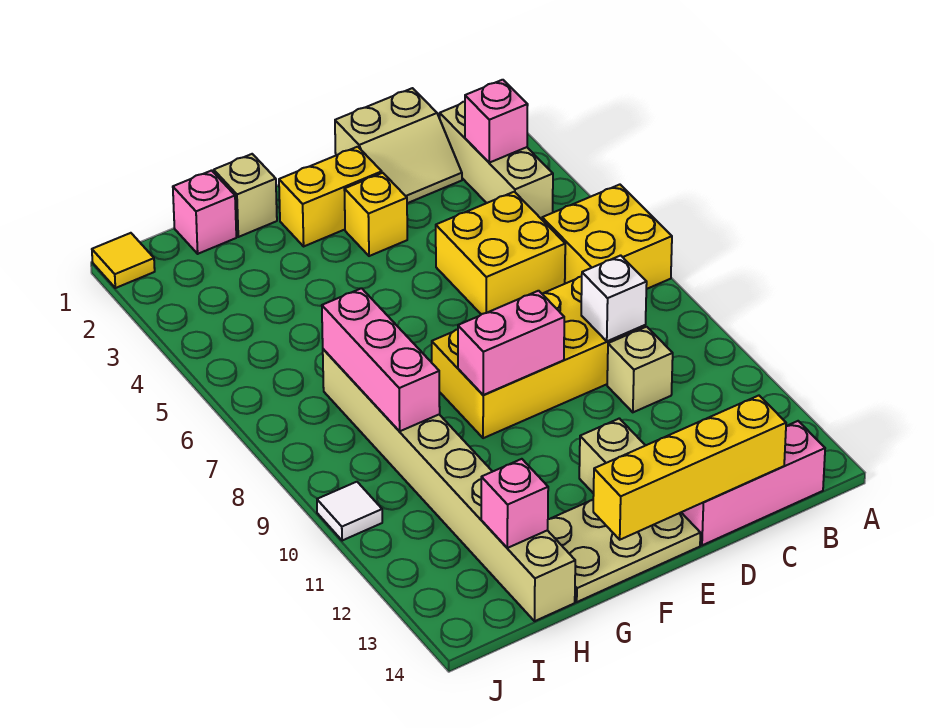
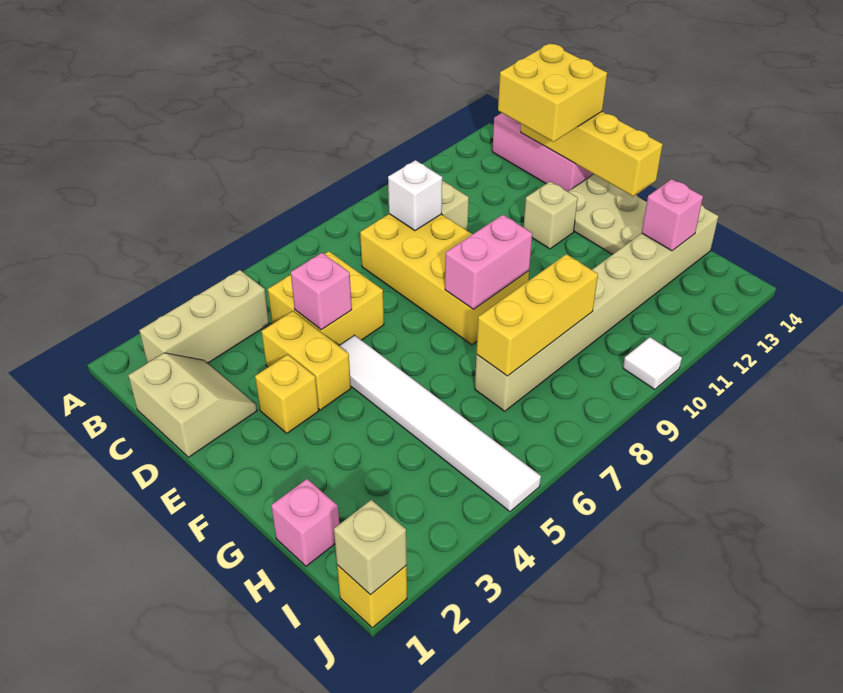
yellow brick A6:B7 level 1 -> yellow brick C13:D14 level 3
pink brick B3 level 2 -> pink brick D5 level 2
yellow brick E2:F2 level 1 -> yellow brick D4:E4 level 1
none -> white tile E5:J5 level 1
pink brick E9:F9 level 2 -> pink brick F8:F9 level 2
tan brick G1 level 1 -> tan brick J1 level 2
pink brick H7:H9 level 2 -> yellow brick H7:H9 level 2
yellow tile J1 level 1 -> yellow brick J1 level 1

